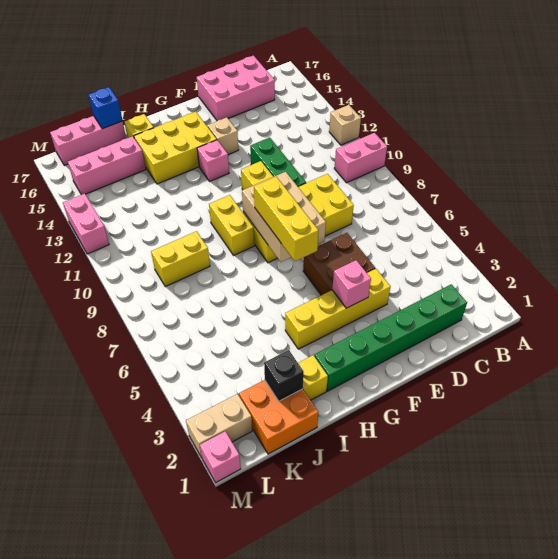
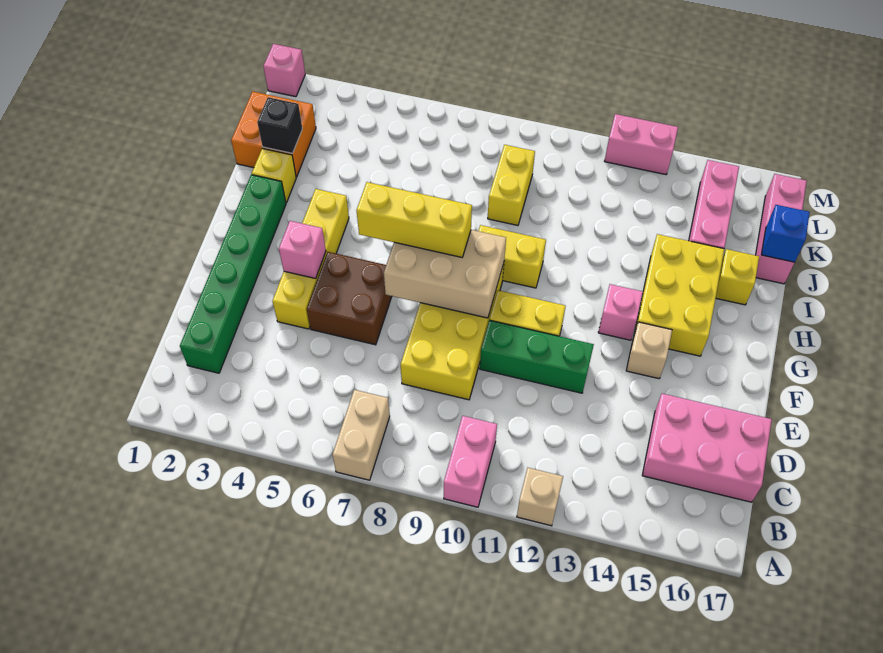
pink brick C16:E17 level 1 -> pink brick C15:D17 level 1
tan brick L2:M2 level 1 -> tan brick A7:B7 level 1

